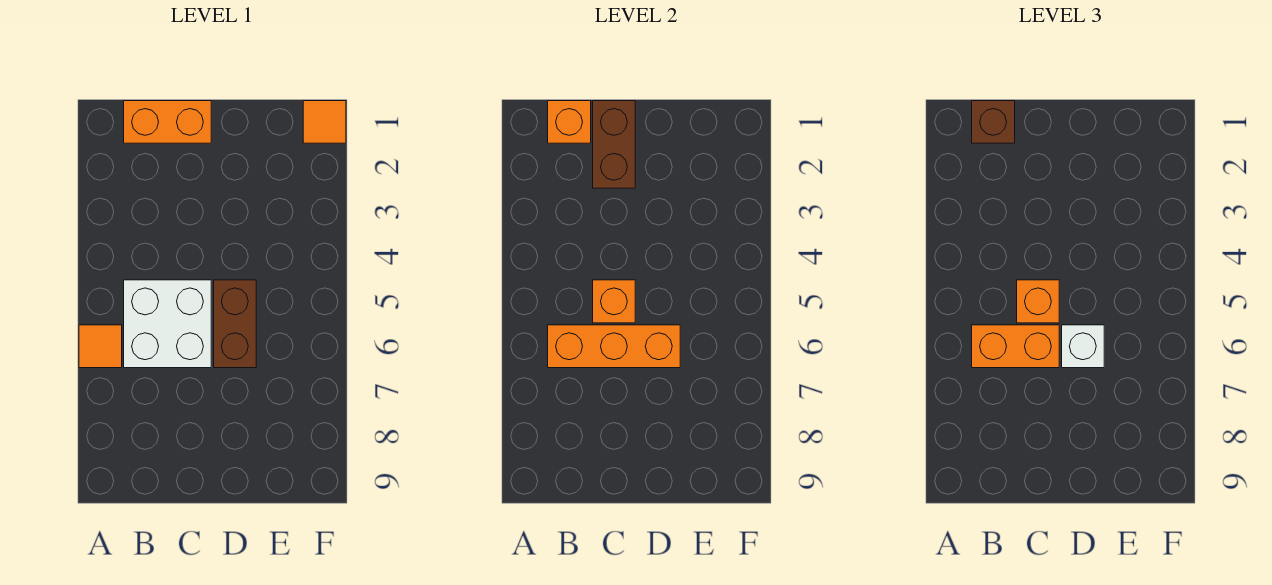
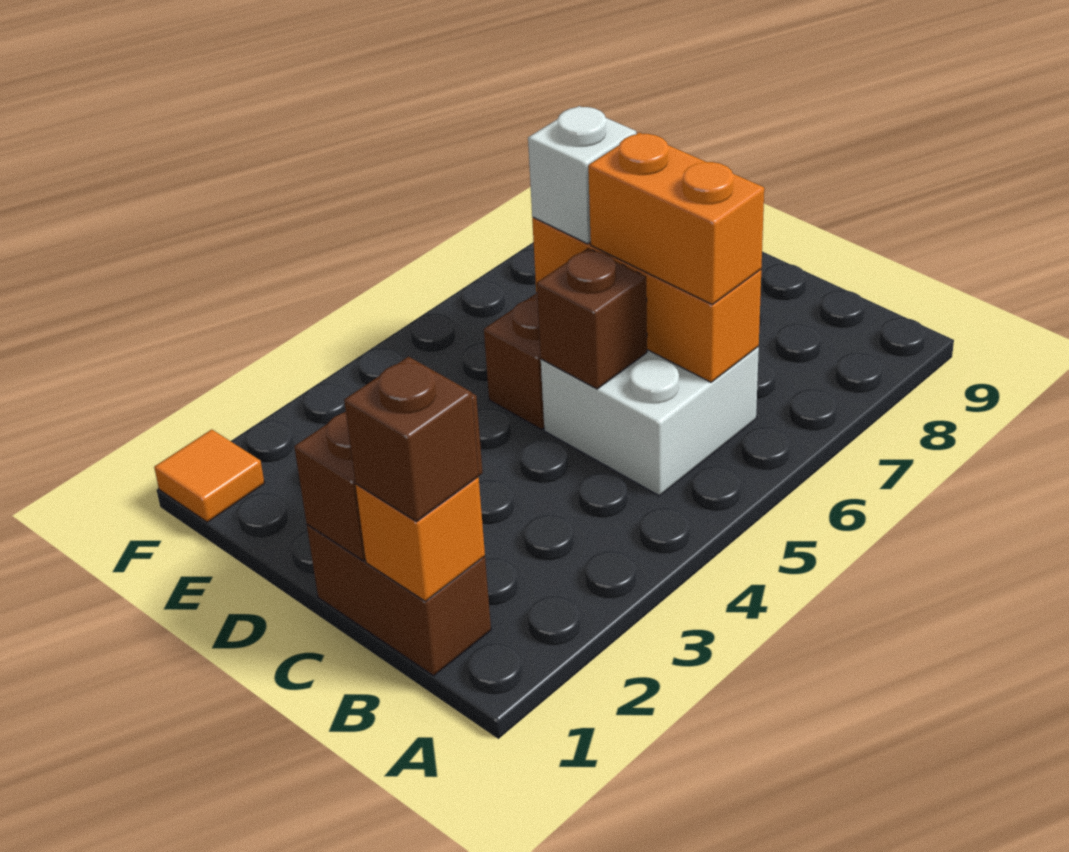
orange tile A6 level 1 -> none
orange brick B1:C1 level 1 -> brown brick B1:C1 level 1
orange brick C5 level 2 -> brown brick C5 level 2
orange brick C5 level 3 -> none

